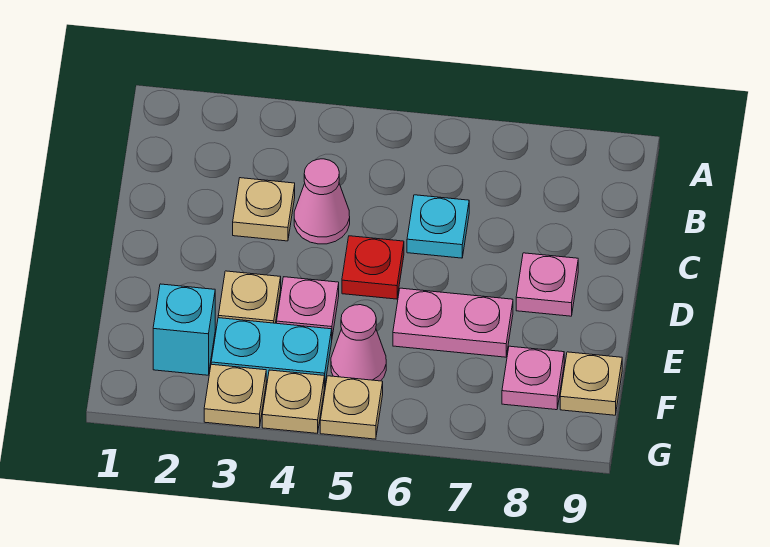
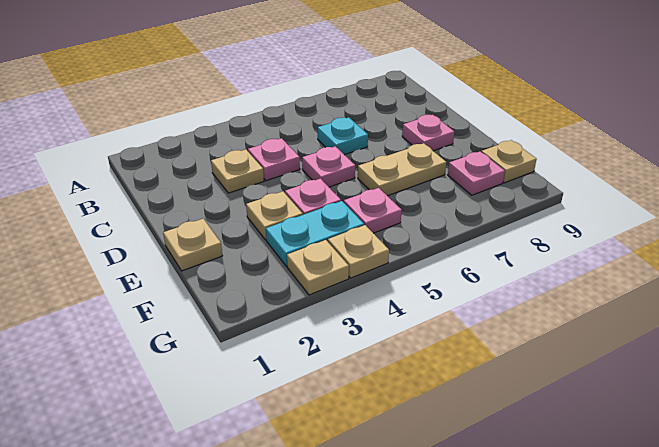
pink cone C4 level 1 -> pink plate C4 level 1
red plate D5 level 1 -> pink plate D5 level 1
pink plate E6:E7 level 1 -> tan plate E6:E7 level 1
cyan brick F2 level 1 -> none
pink cone F5 level 1 -> pink plate F5 level 1
tan plate G5 level 1 -> tan plate E1 level 1

